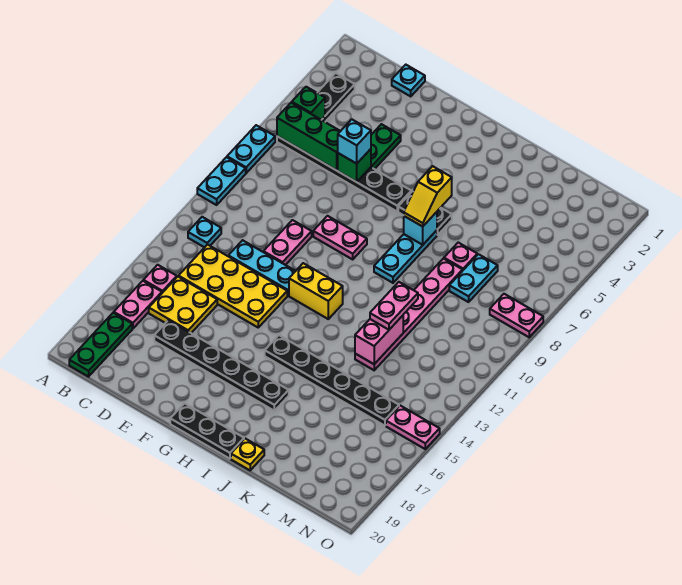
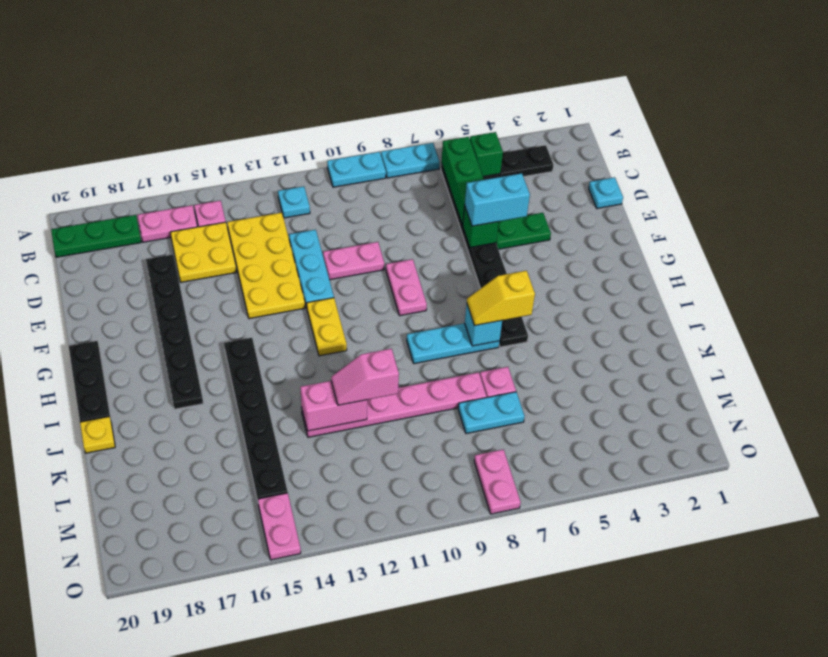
cyan brick E6 level 3 -> cyan brick E5:E6 level 3
yellow brick G12:H12 level 1 -> yellow plate G12:H12 level 1
pink plate K11:K12 level 3 -> pink slope K11:K12 level 3 top 11

